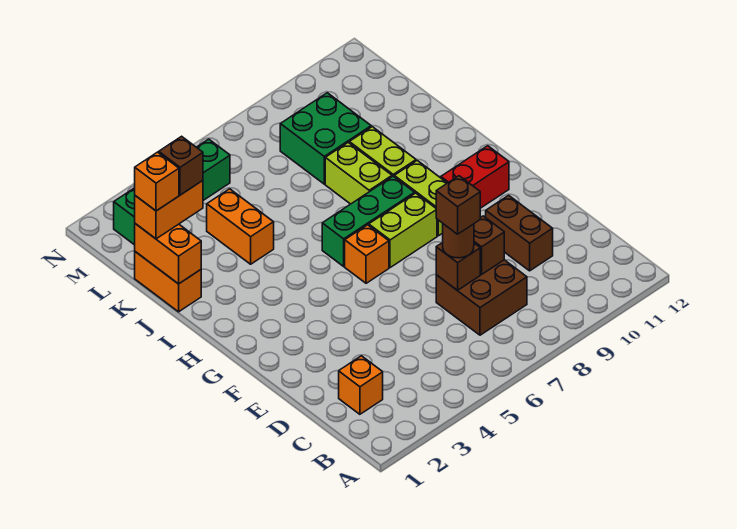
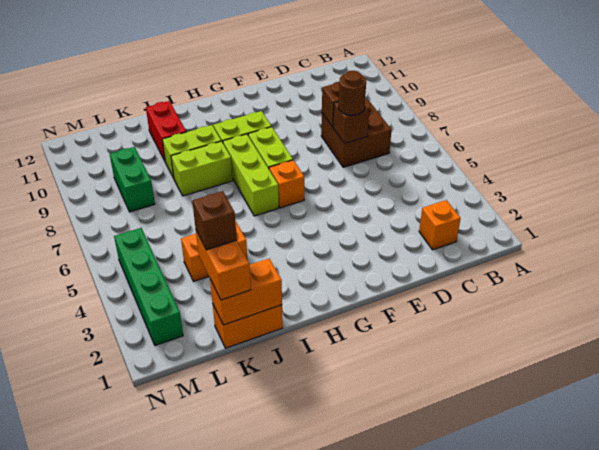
brown brick D7 level 4 -> none
brown brick D10:E10 level 1 -> none
red brick G10:G11 level 1 -> red brick J10:J11 level 1
green brick H6:H8 level 1 -> lime brick H6:H8 level 1
orange brick K1 level 4 -> none
green brick K8:L9 level 1 -> green brick L8:L9 level 1

